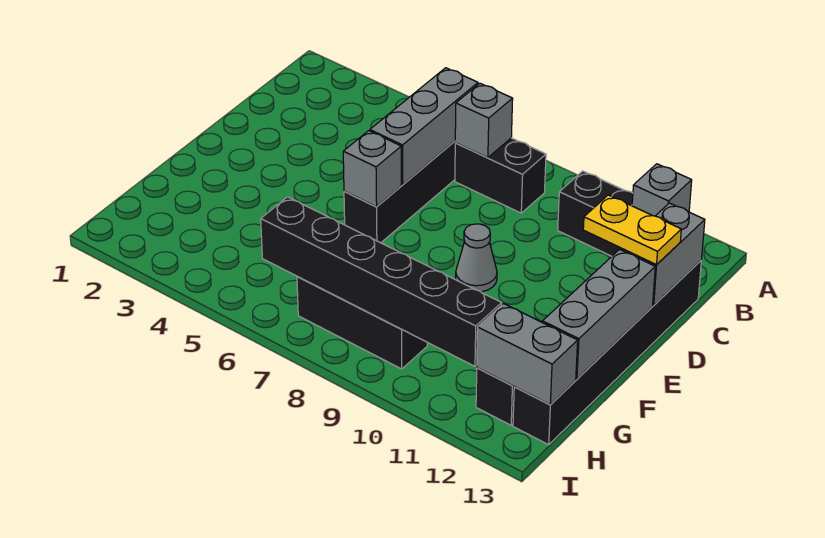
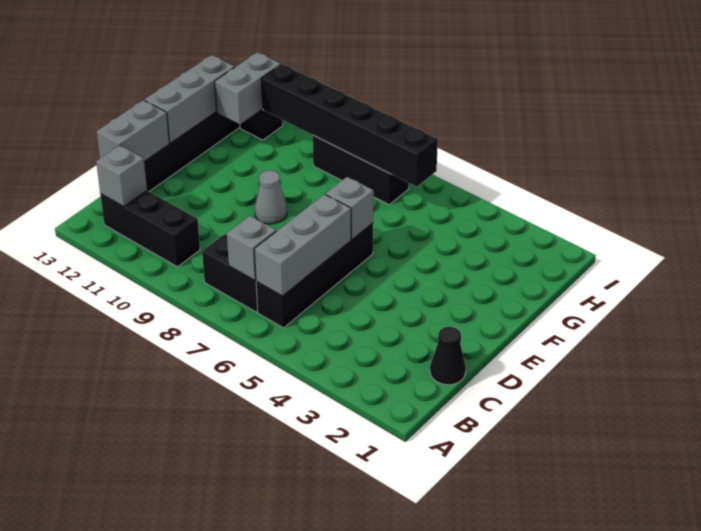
none -> black cone C1 level 1
yellow plate D12:D13 level 3 -> none
grey brick H12:H13 level 2 -> grey brick G12:H12 level 2

